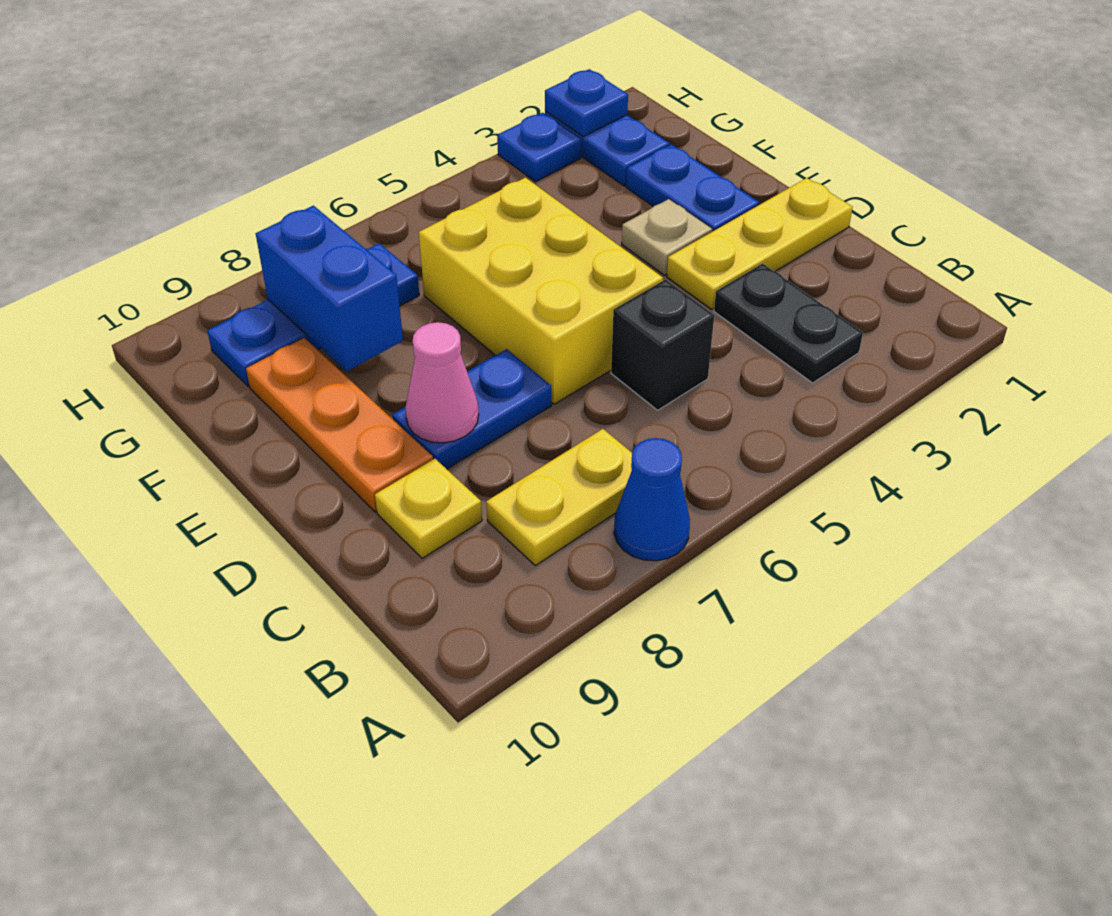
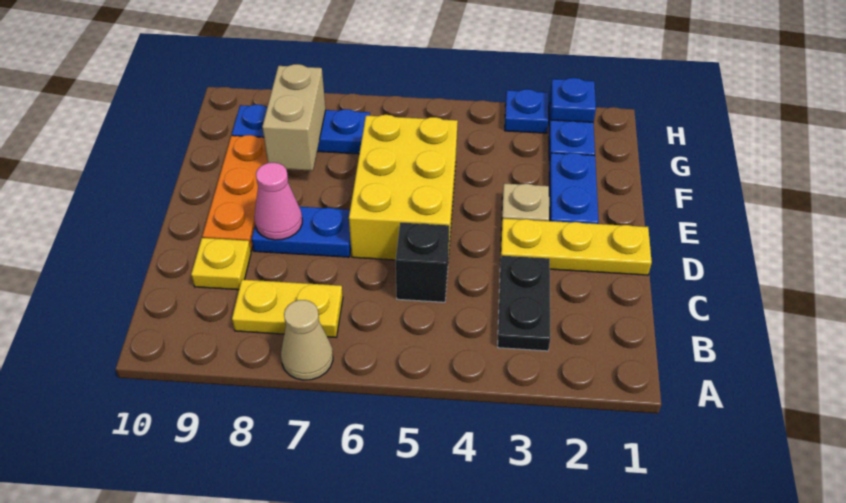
blue cone A7 level 1 -> tan cone A7 level 1
blue brick F8:G8 level 2 -> tan brick F8:G8 level 2

